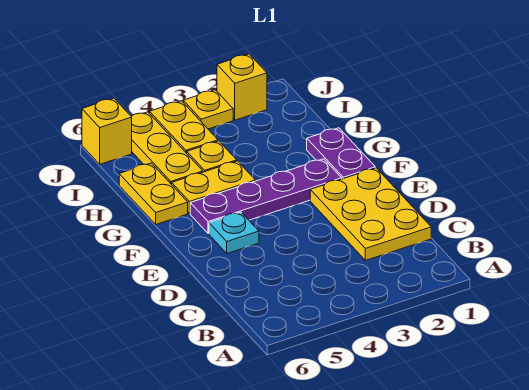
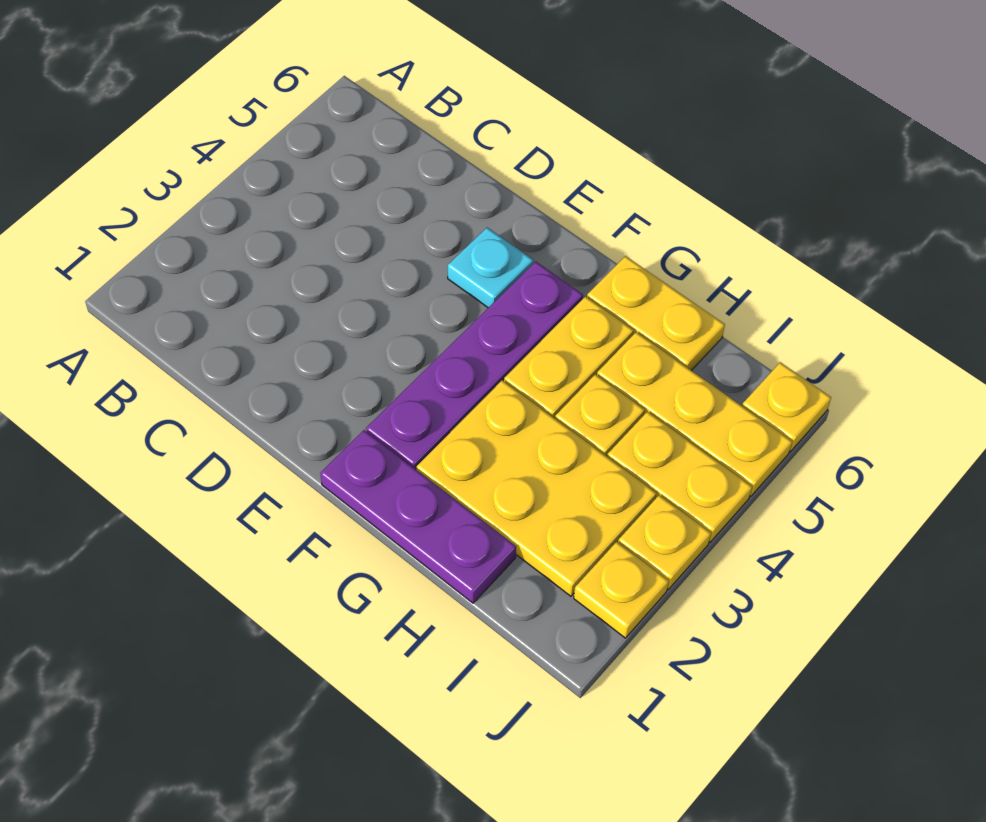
yellow plate C1:E2 level 1 -> yellow plate G2:I3 level 1
purple plate F1:G1 level 1 -> purple plate F1:H1 level 1
yellow brick J2 level 1 -> yellow plate J2 level 1
yellow brick J6 level 1 -> yellow plate J6 level 1

